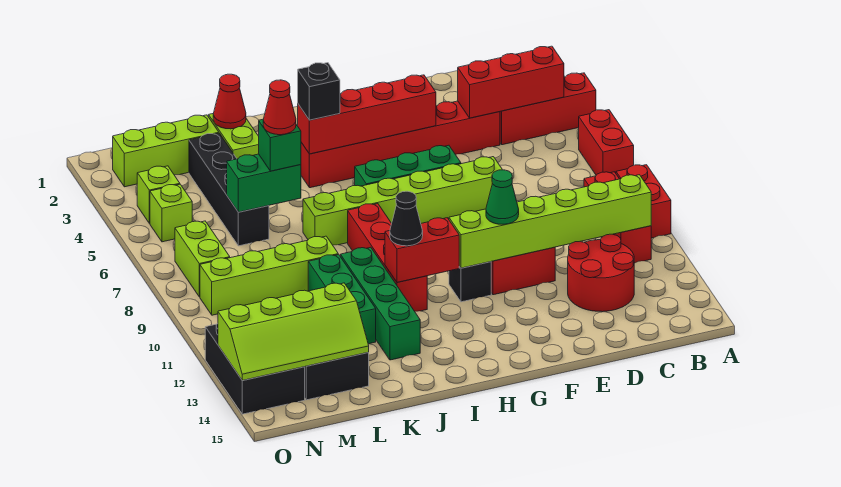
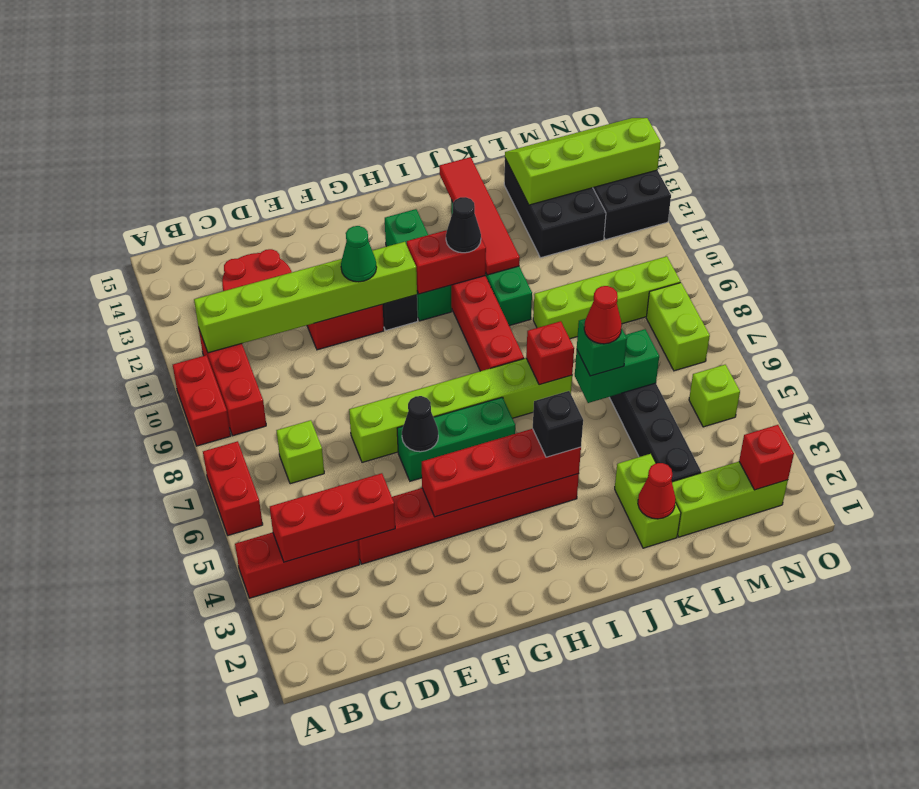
none -> black cone F6 level 2
none -> red brick J7 level 2
none -> red tile J11:J14 level 2
green brick K10:K12 level 1 -> green brick H11:H13 level 1
none -> red brick N2 level 2
lime brick N4 level 1 -> lime brick C7 level 1

